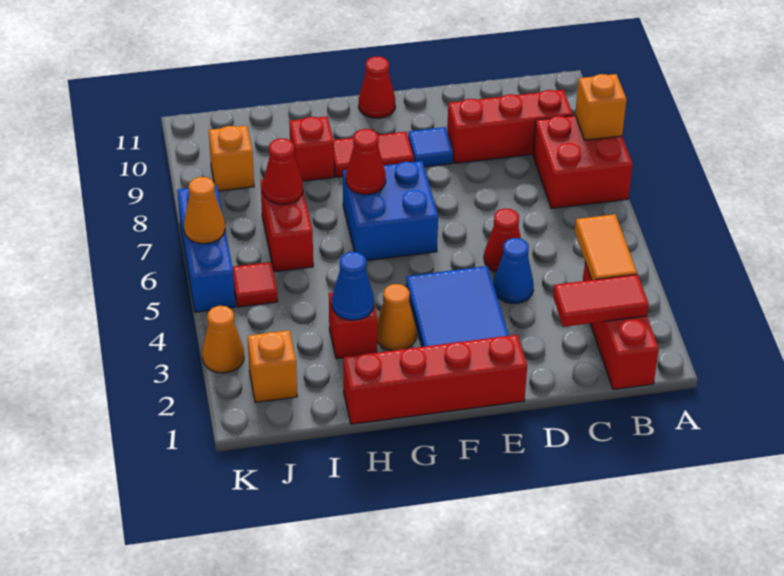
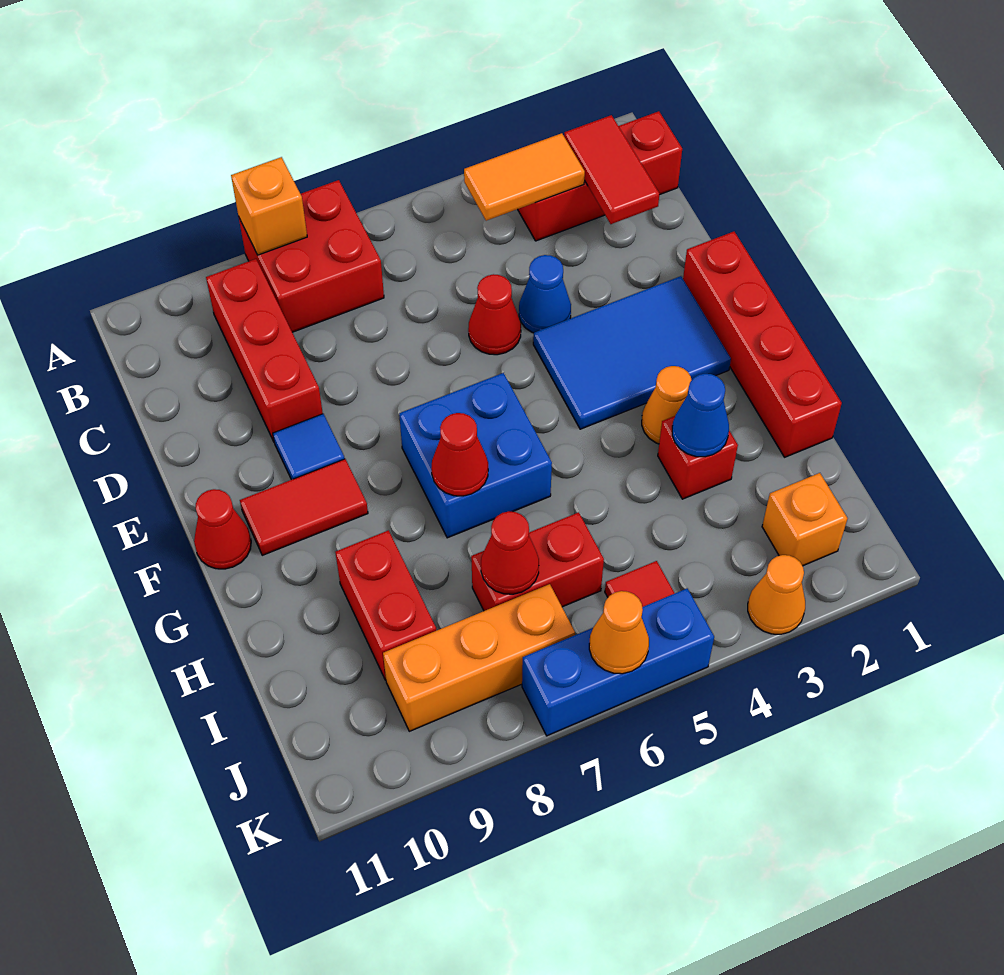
red tile F9:G9 level 1 -> red tile F9:F10 level 1
red brick H9 level 1 -> red brick H9:I9 level 1
orange brick J9 level 1 -> orange brick J7:J9 level 1

